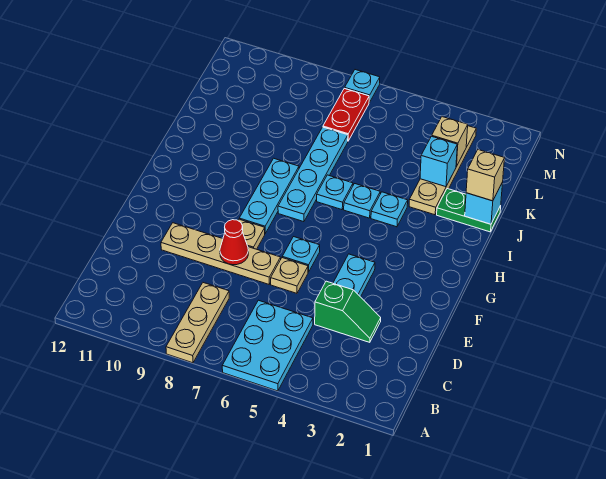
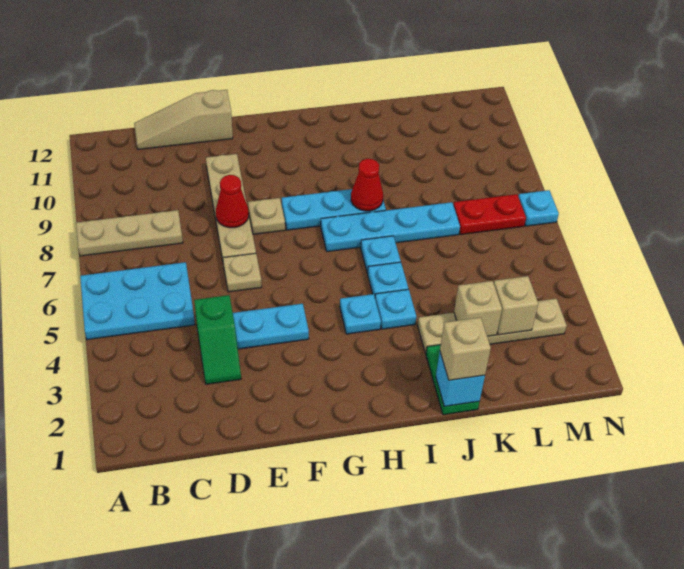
none -> tan slope C12:E12 level 1 top E
cyan plate F6 level 1 -> cyan plate H4 level 1
none -> red cone I8 level 2
cyan brick K3 level 2 -> tan brick K3 level 2

